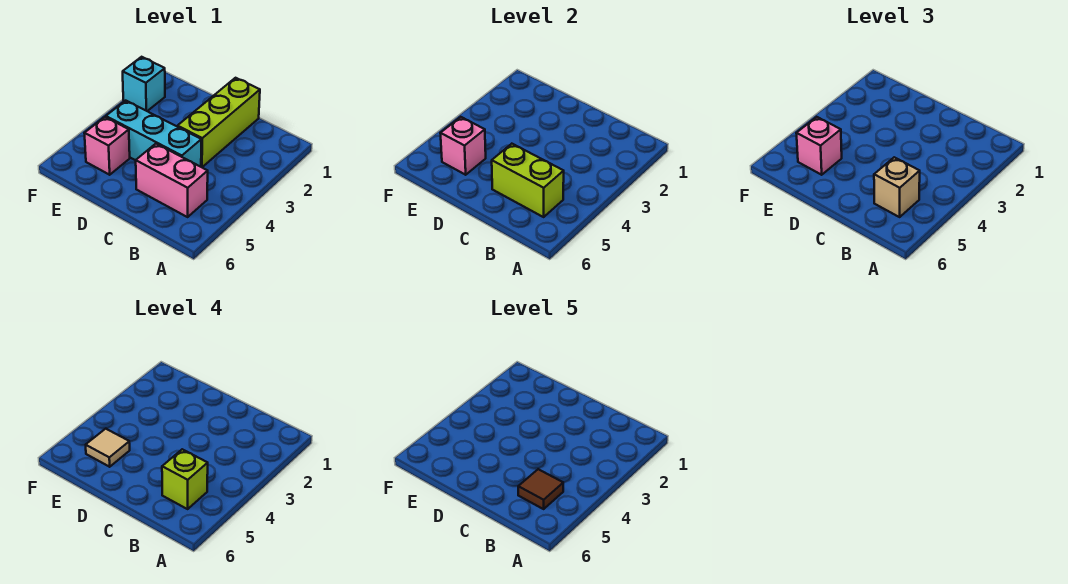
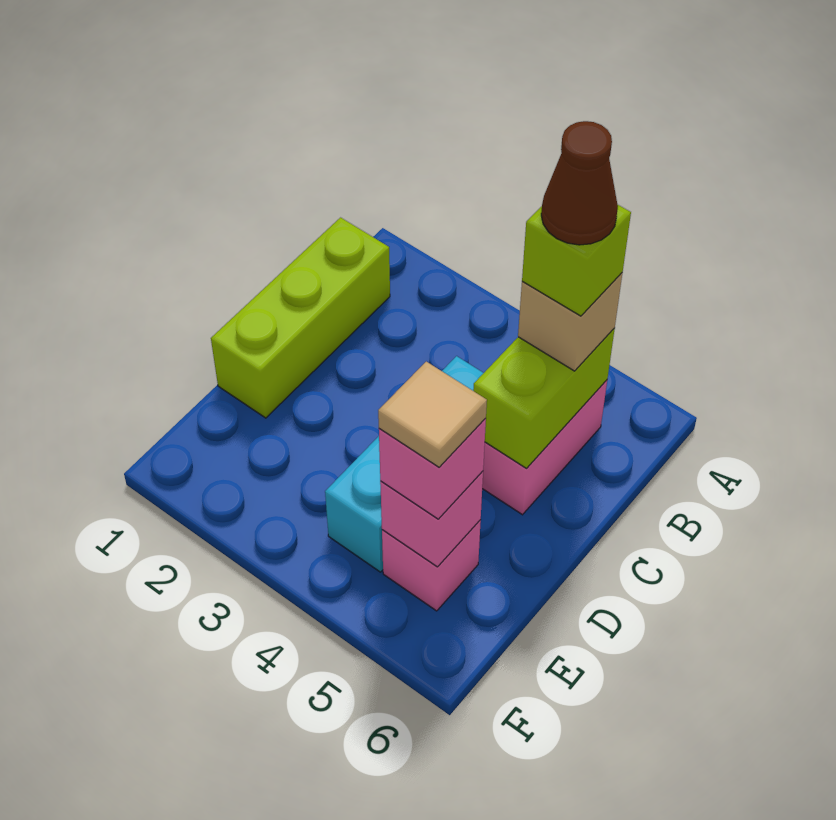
brown tile B5 level 5 -> brown cone B5 level 5
lime brick C1:C3 level 1 -> lime brick B1:D1 level 1
cyan brick F2 level 1 -> none

